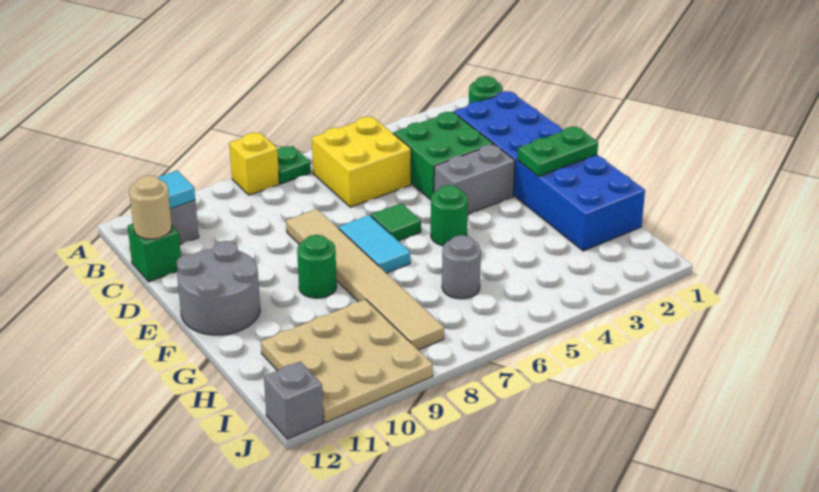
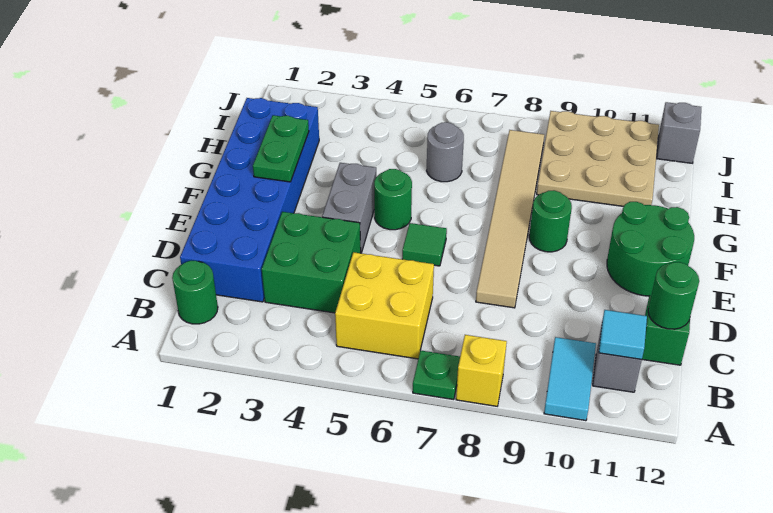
tan round brick C12 level 2 -> green round brick C12 level 2
grey brick E3:E4 level 1 -> grey brick E4:F4 level 1
cyan tile E7:F7 level 1 -> cyan tile A10:B10 level 1
grey round brick E11:F12 level 1 -> green round brick E11:F12 level 1
green plate F1:F2 level 2 -> green plate F2:G2 level 2

